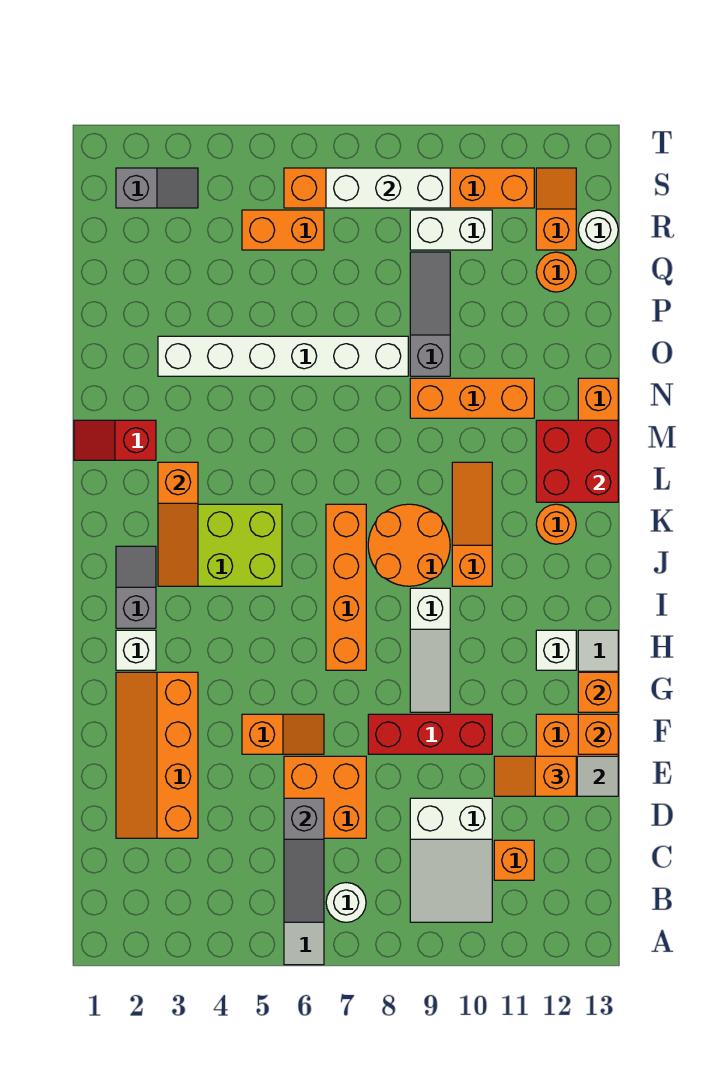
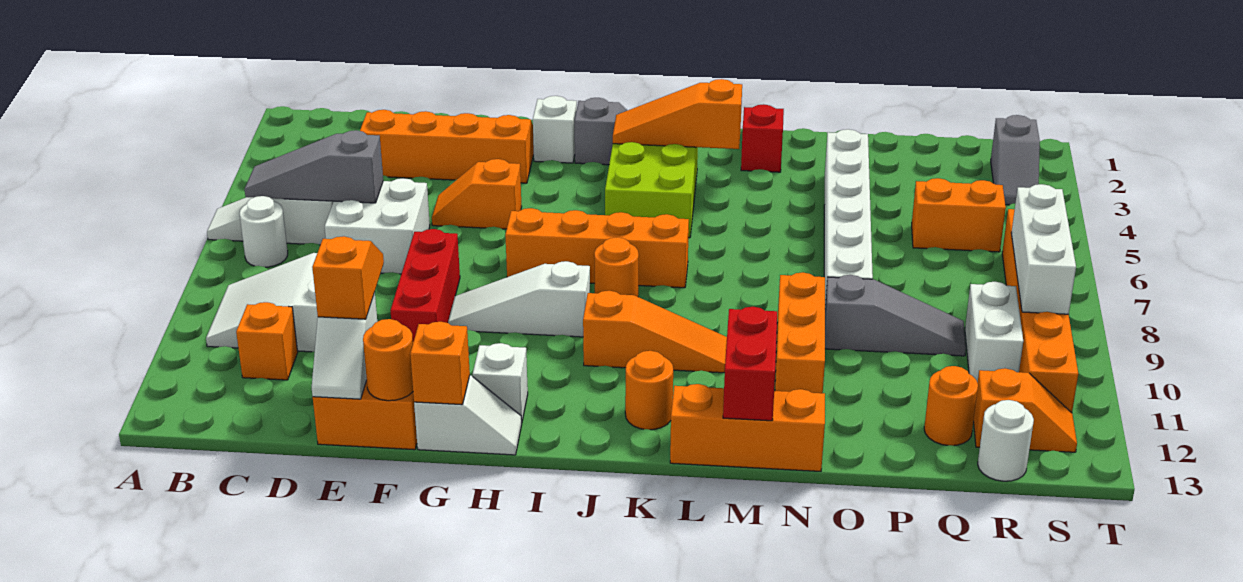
orange brick D6:E7 level 1 -> white brick D6:E7 level 1
orange slope F5:F6 level 1 top 5 -> orange slope F5:G5 level 1 top G
orange brick F13 level 2 -> orange round brick F13 level 2
orange round brick J8:K9 level 1 -> orange round brick J8 level 1
red brick L12:M13 level 2 -> red brick M12:M13 level 2
orange brick R5:R6 level 1 -> orange brick Q5:R5 level 1

